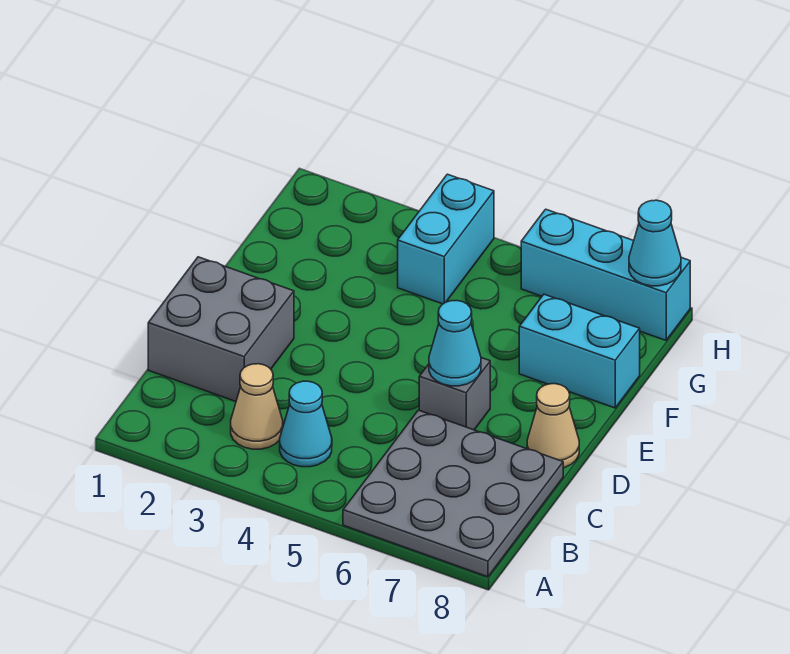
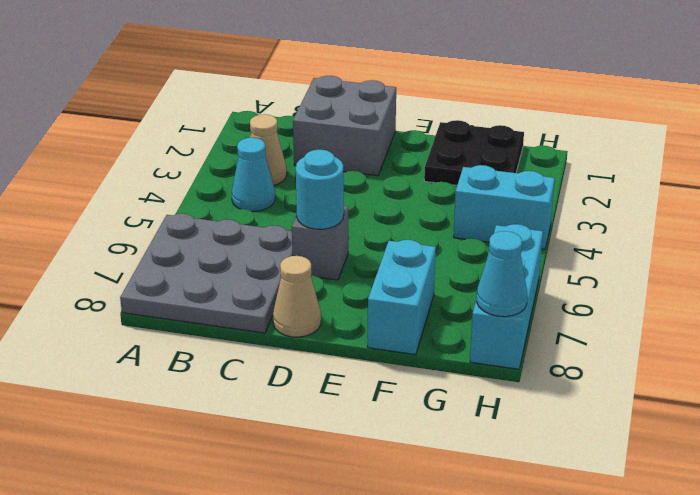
cyan cone D6 level 2 -> cyan round brick D6 level 2
none -> black plate F1:G2 level 1

